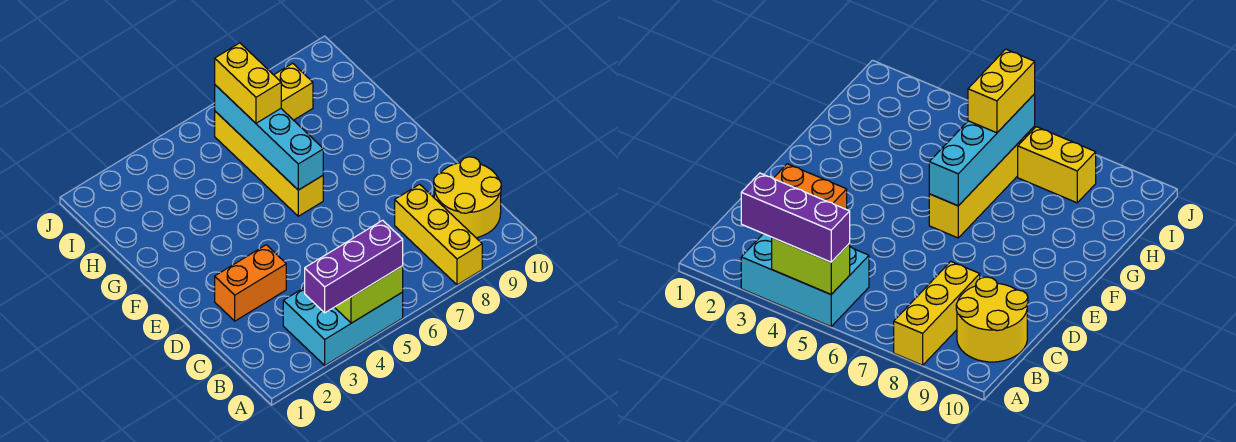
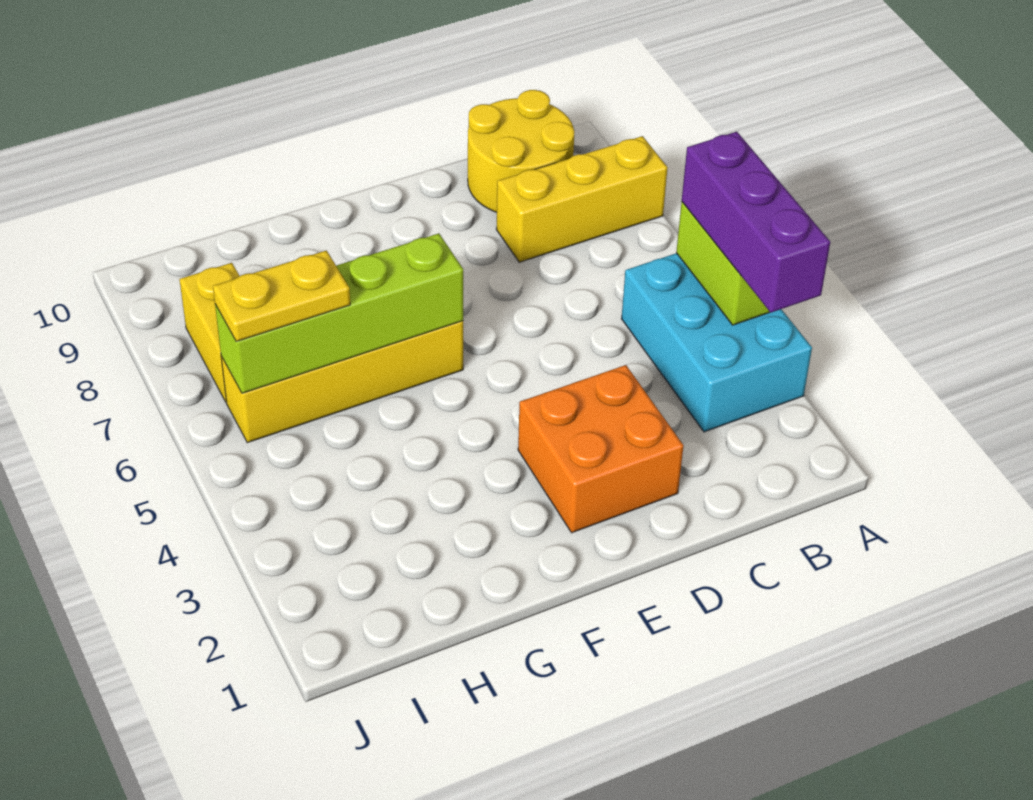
orange brick D2:D3 level 1 -> orange brick D2:E3 level 1
cyan brick F6:I6 level 2 -> lime brick F6:I6 level 2
yellow brick H6:I6 level 3 -> yellow plate H6:I6 level 3

